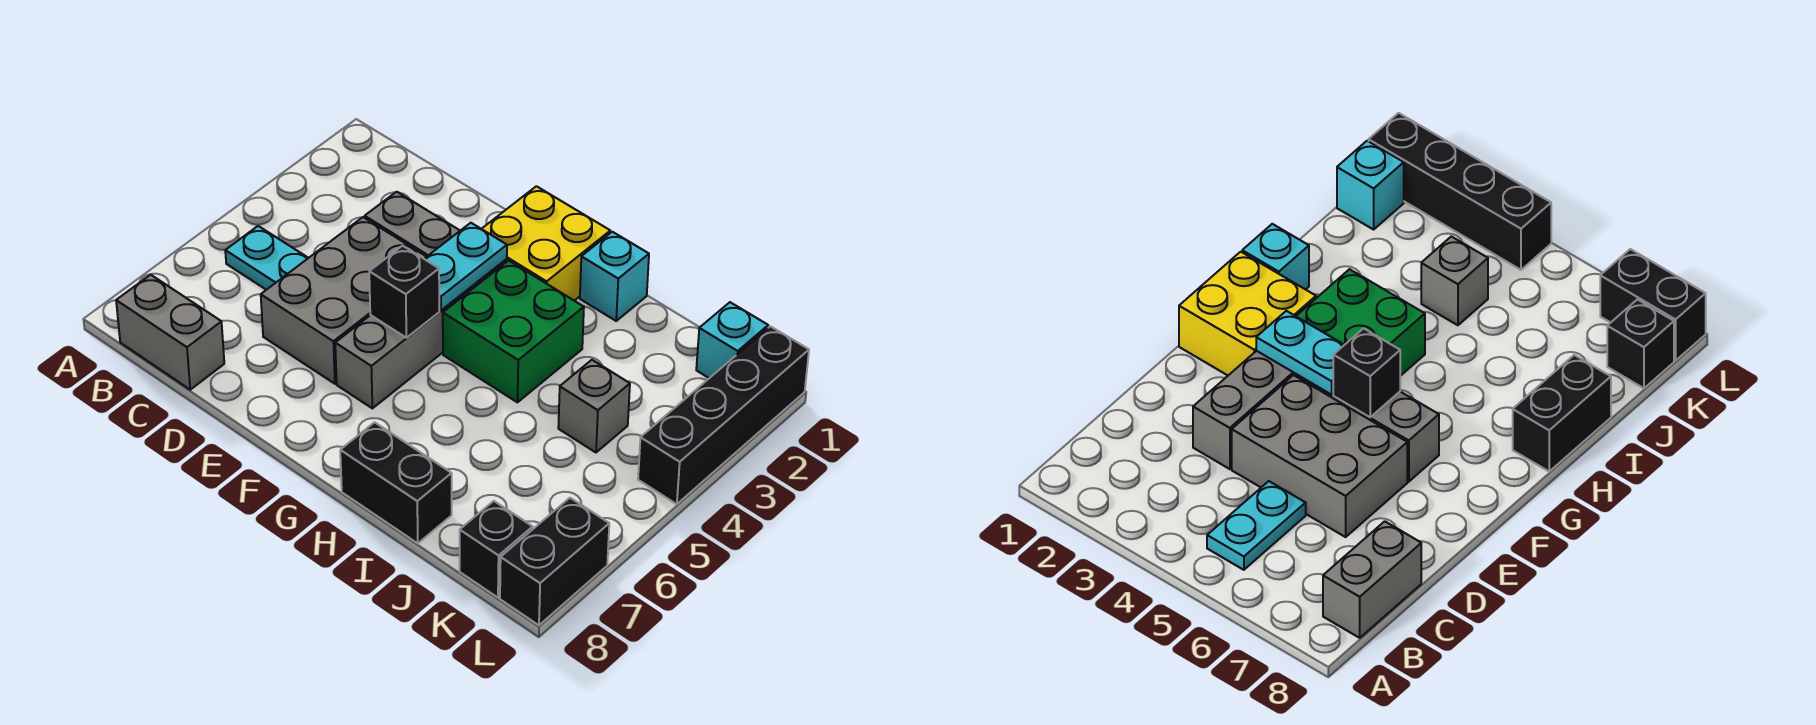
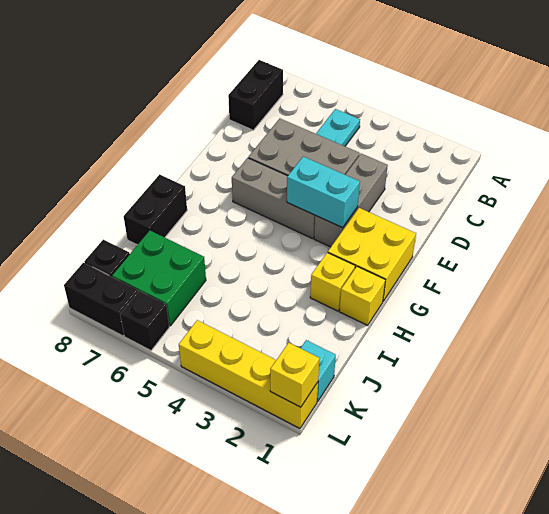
grey brick B8:C8 level 1 -> black brick B8:C8 level 1
cyan plate F3:F4 level 2 -> cyan brick F3:F4 level 2
black brick F5 level 2 -> black brick L6 level 1
green brick G3:H4 level 1 -> green brick J6:K7 level 1
cyan brick H1 level 1 -> yellow brick H1 level 1
none -> yellow brick H2 level 1
grey brick J4 level 1 -> none
black brick L1:L4 level 1 -> yellow brick L1:L4 level 1
none -> yellow brick L1 level 2

